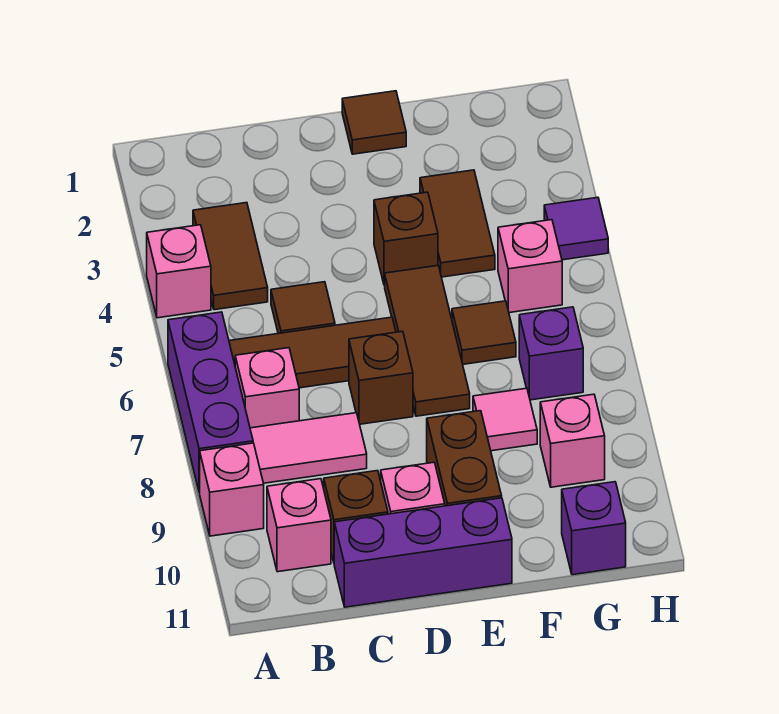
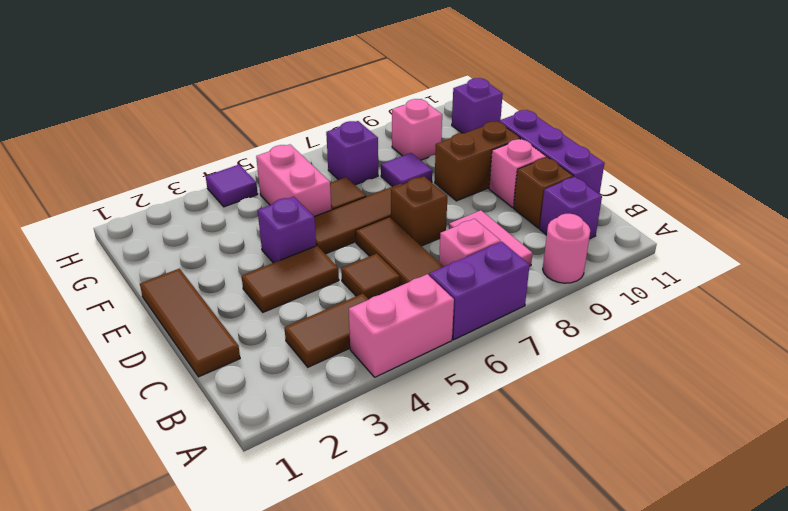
pink brick A4 level 1 -> pink brick A4:A5 level 1
purple brick A6:A8 level 1 -> purple brick A6:A7 level 1
pink brick A9 level 1 -> pink round brick A9 level 1
pink brick B10 level 1 -> purple brick B10 level 1
brown tile E1 level 1 -> brown tile C1:E1 level 1
brown brick E4 level 1 -> purple brick E4 level 1
brown tile F3:F4 level 1 -> brown tile D3:D4 level 1
pink tile F8 level 1 -> purple tile F8 level 1
pink brick G5 level 1 -> pink brick F5:G5 level 1

